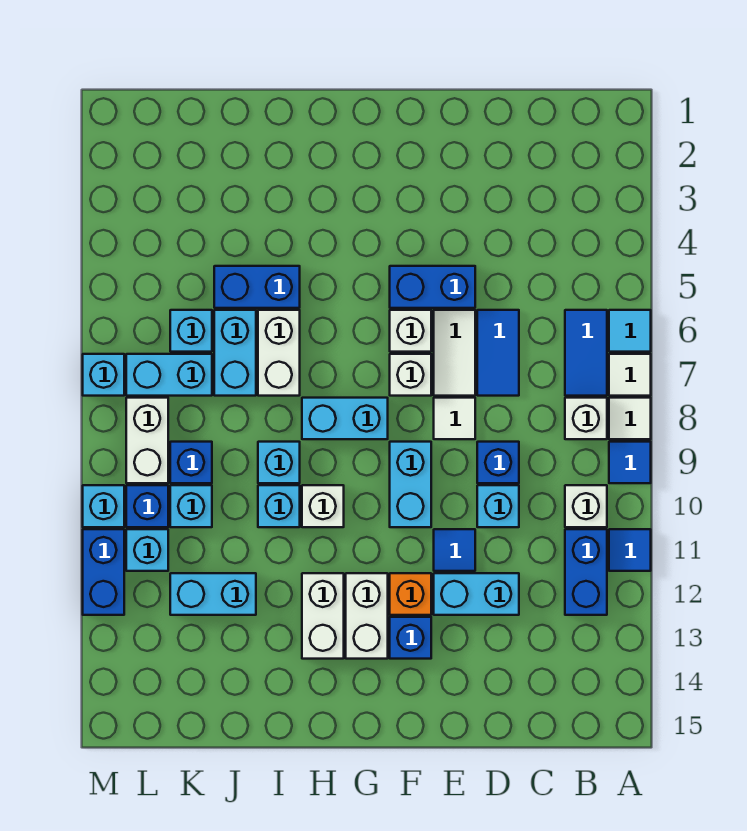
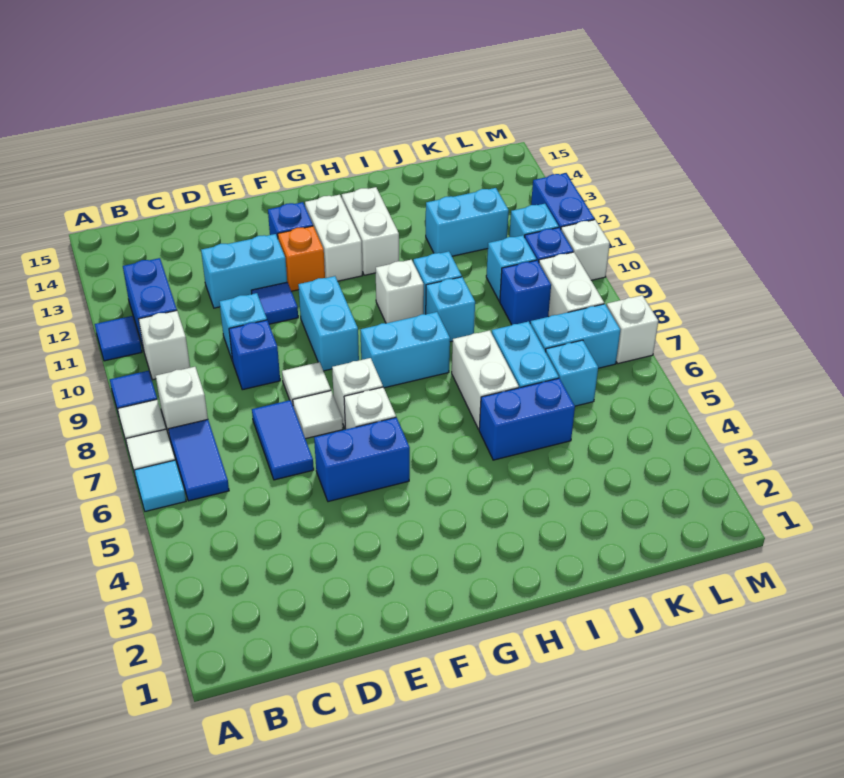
white tile E6:E7 level 1 -> white tile E7 level 1
cyan brick M7 level 1 -> white brick M7 level 1
cyan brick M10 level 1 -> white brick M10 level 1

